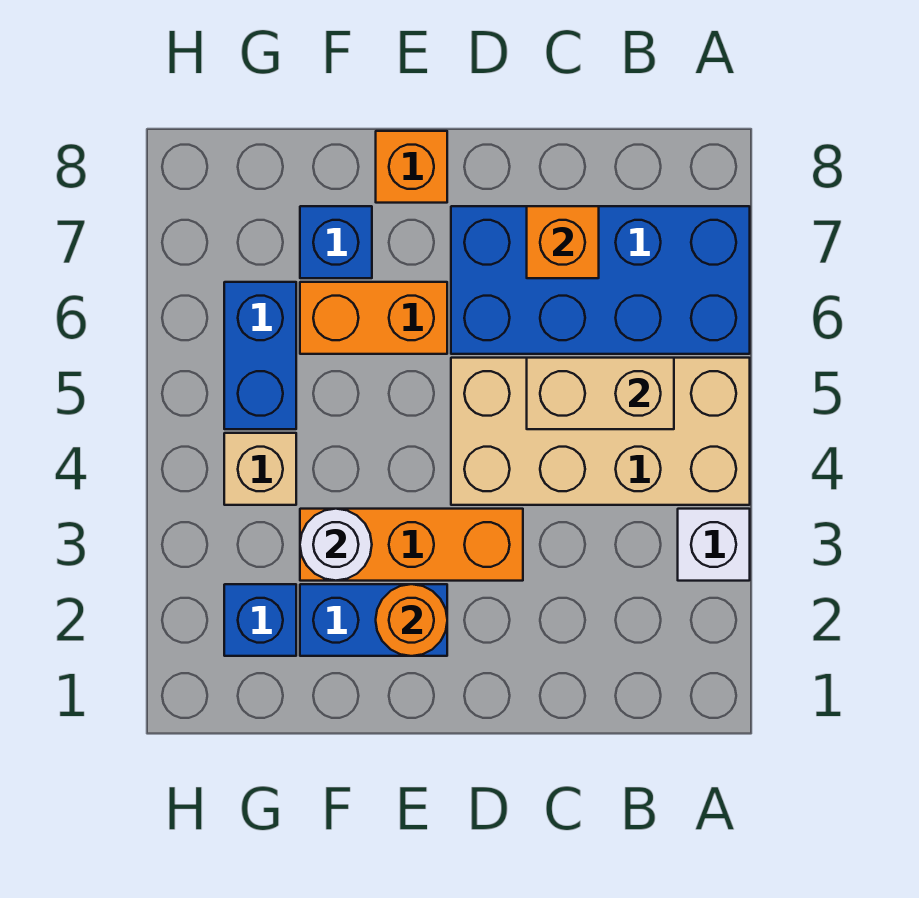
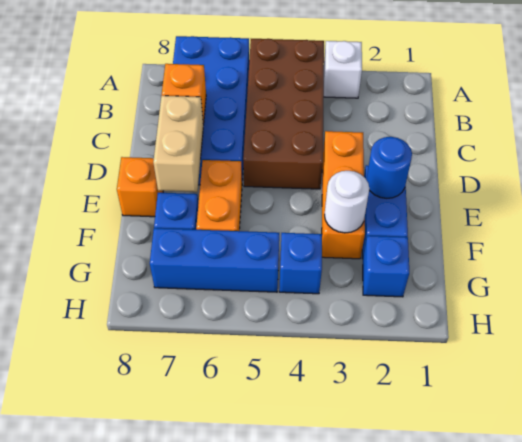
tan brick A4:D5 level 1 -> brown brick A4:D5 level 1
tan brick B5:C5 level 2 -> tan brick D7:E7 level 2
orange round brick E2 level 2 -> blue round brick E2 level 2
tan brick G4 level 1 -> blue brick G4 level 1
blue brick G5:G6 level 1 -> blue brick G5:G7 level 1

